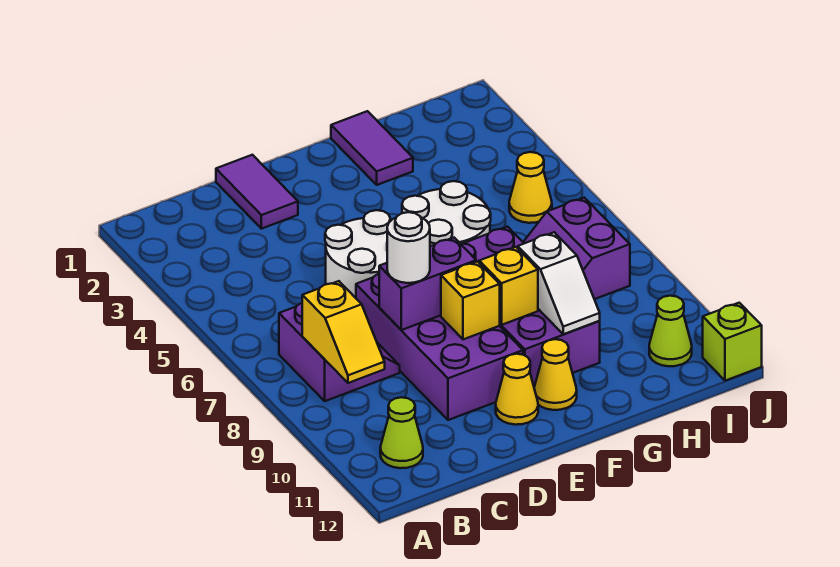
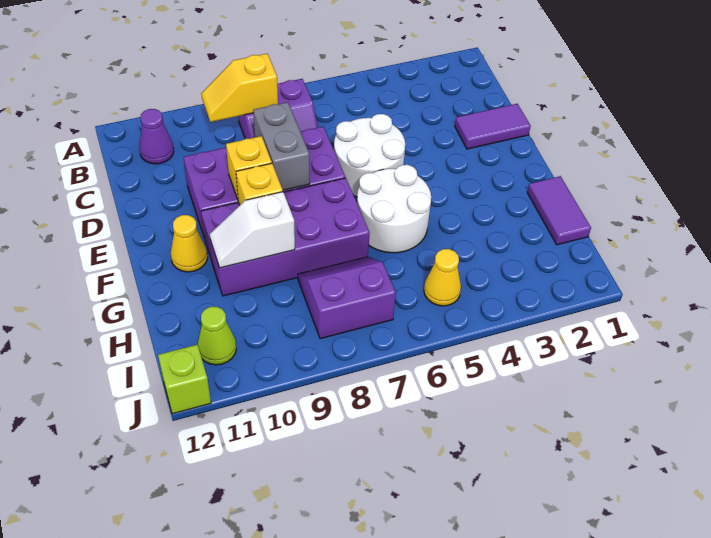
lime cone B11 level 1 -> purple cone B11 level 1
purple brick D8:E8 level 2 -> grey brick D8:E8 level 2
white round brick D8 level 3 -> none
yellow cone E11 level 1 -> none
purple tile G1:G2 level 1 -> purple tile G1:H1 level 1

